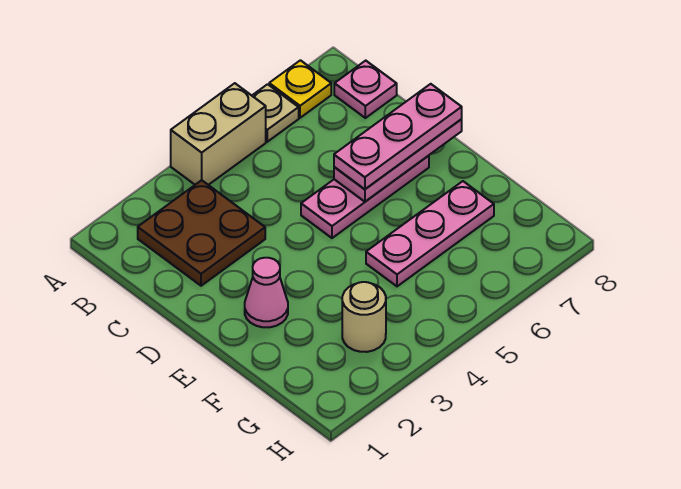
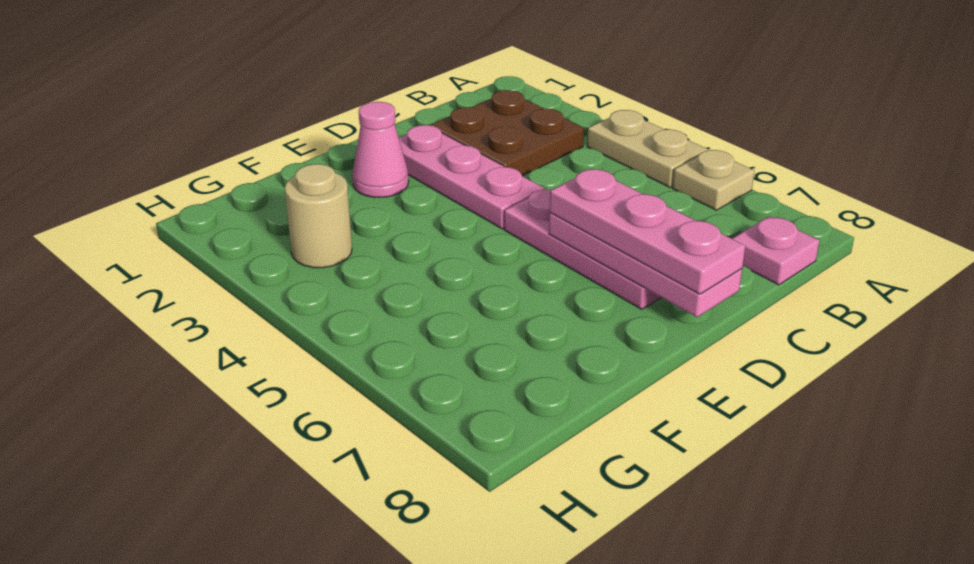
tan brick A4:A5 level 1 -> tan plate A4:A5 level 1
yellow plate A7 level 1 -> none
pink plate F5:F7 level 1 -> pink plate D2:D4 level 1

